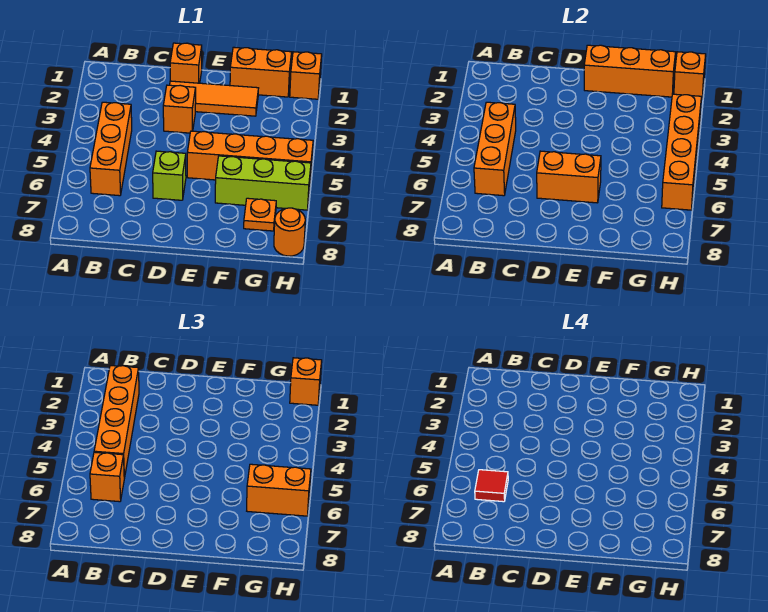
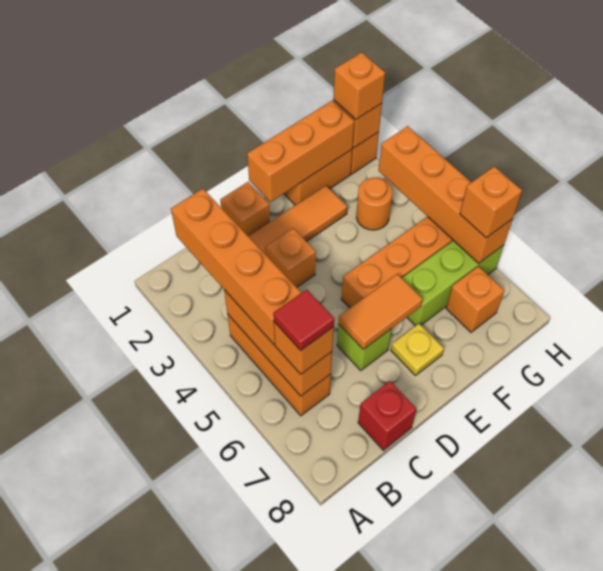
none -> red brick C8 level 1
orange brick D6:E6 level 2 -> orange tile D6:E6 level 2
none -> yellow plate E7 level 1
orange brick G6:H6 level 3 -> orange brick H6 level 3
orange plate G7 level 1 -> orange brick G7 level 1
orange round brick H8 level 1 -> orange round brick G3 level 1

